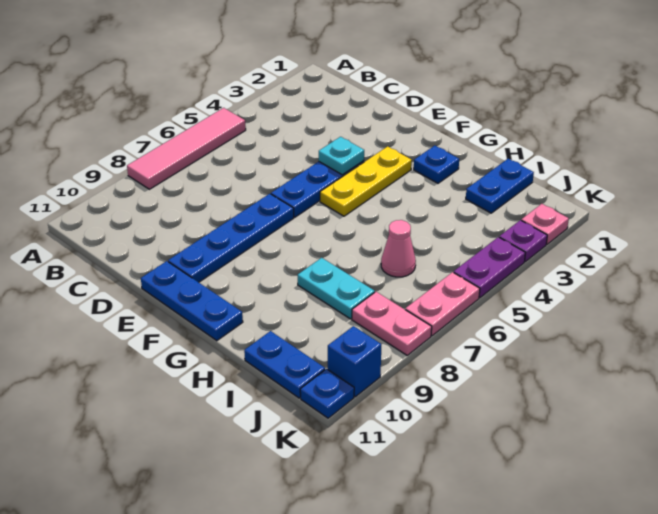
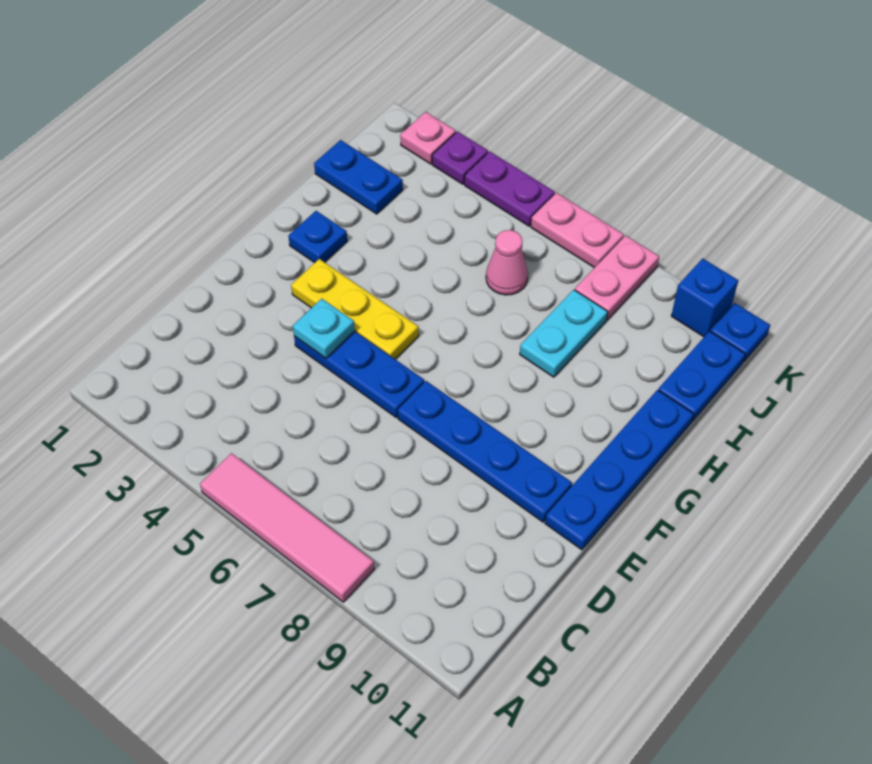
blue plate E11:G11 level 1 -> blue plate E11:H11 level 1

